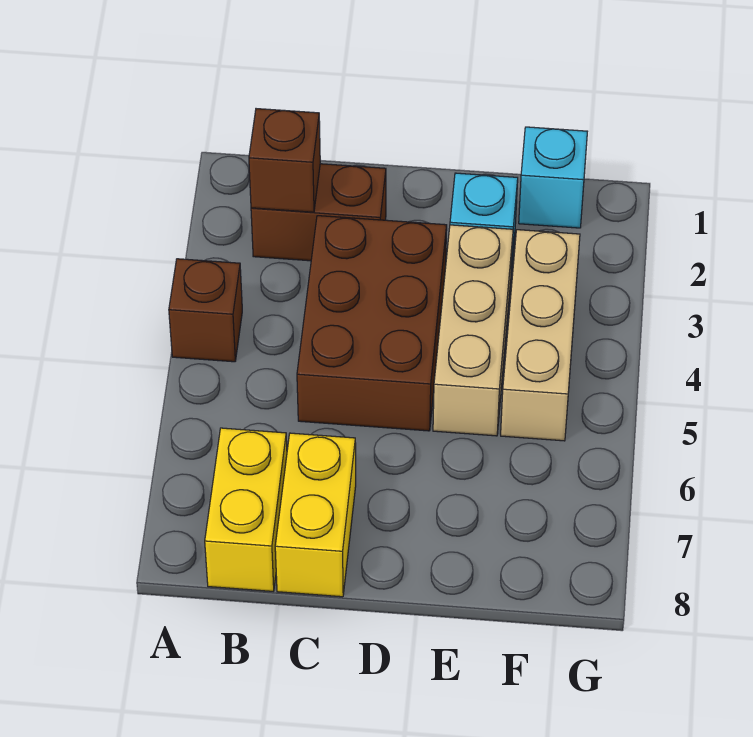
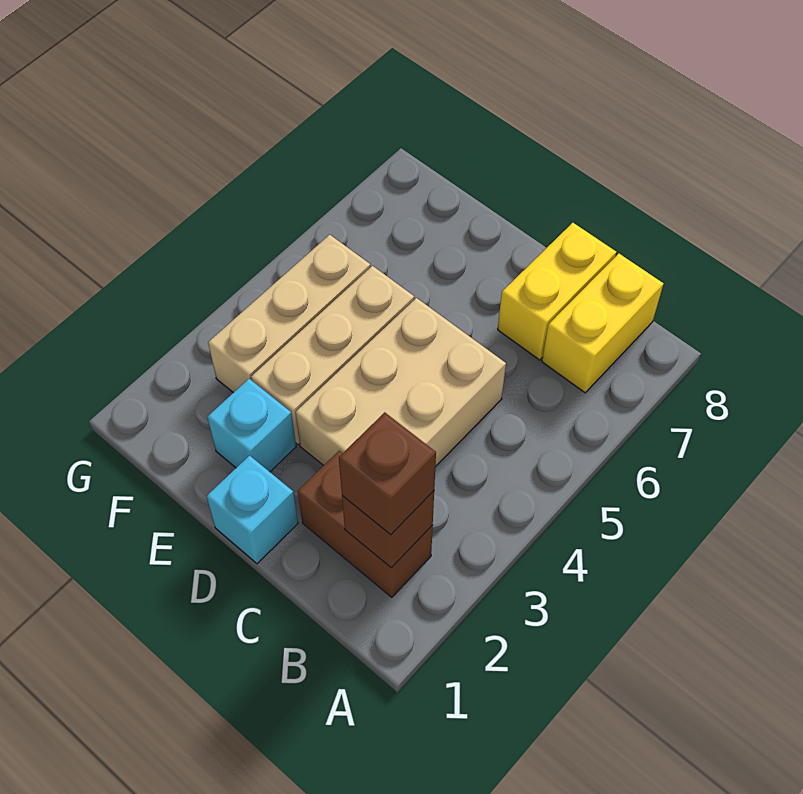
brown brick A4 level 1 -> brown brick B2 level 3
brown brick C3:D5 level 1 -> tan brick C3:D5 level 1
cyan brick F1 level 1 -> cyan brick D1 level 1

